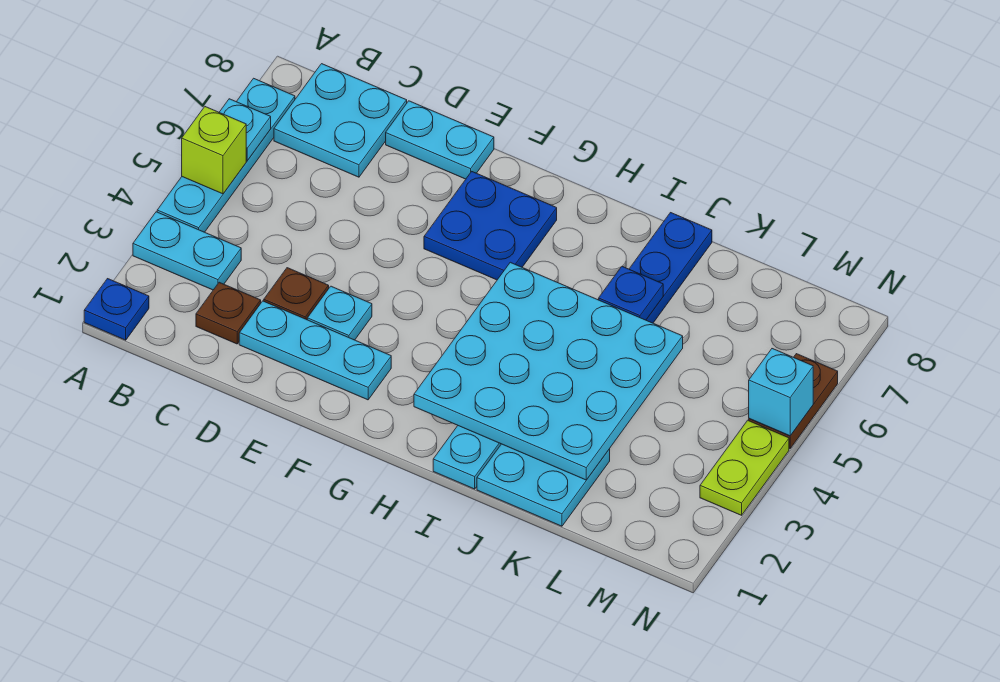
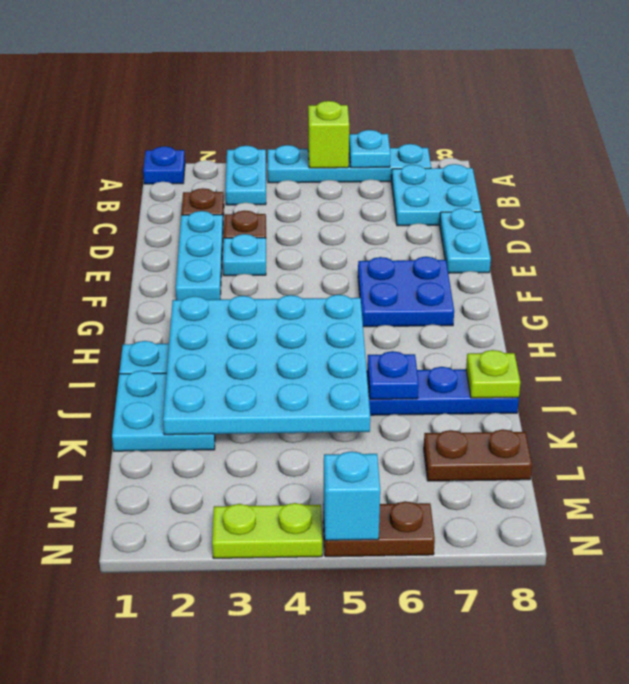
none -> lime plate J8 level 2
none -> brown plate L7:L8 level 1

